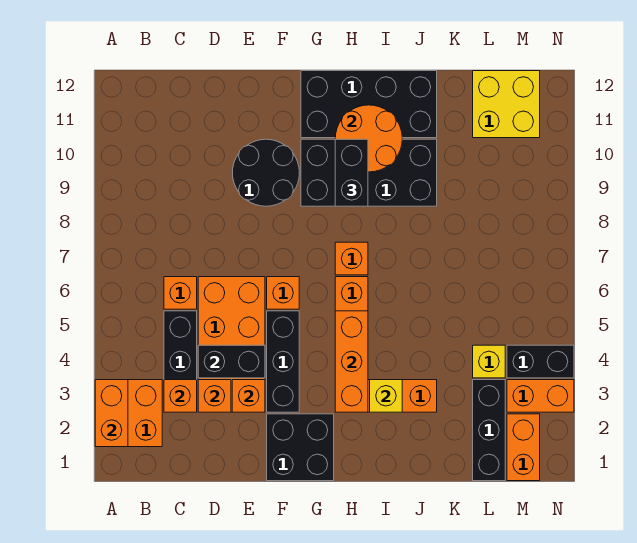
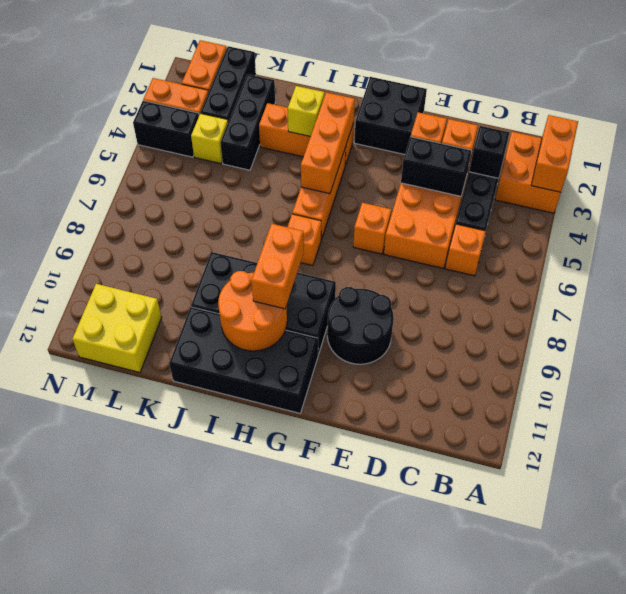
orange brick C3 level 2 -> black brick C3 level 2
black brick F3:F5 level 1 -> black brick K2:K4 level 1
black brick H9:H10 level 3 -> orange brick H9:H10 level 3

